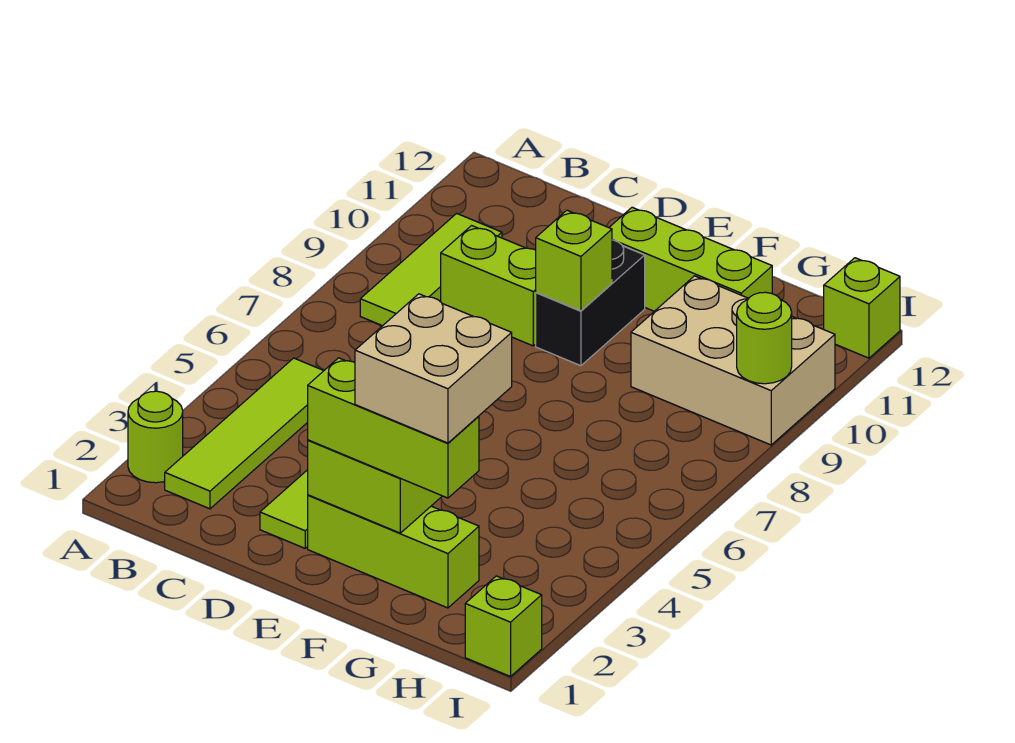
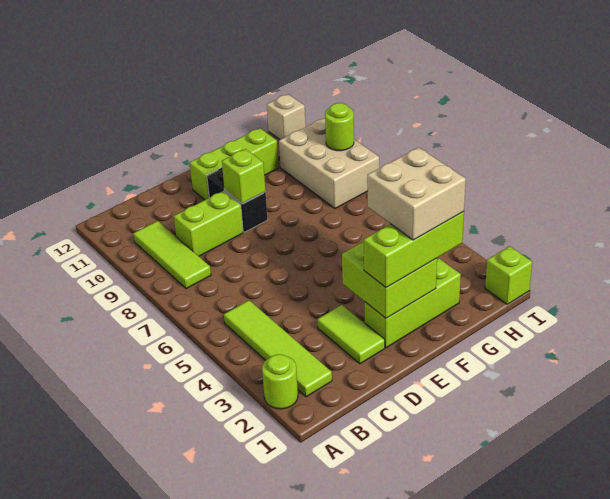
tan brick G9:I10 level 1 -> tan brick H8:I10 level 1
lime brick I12 level 1 -> tan brick I12 level 1

